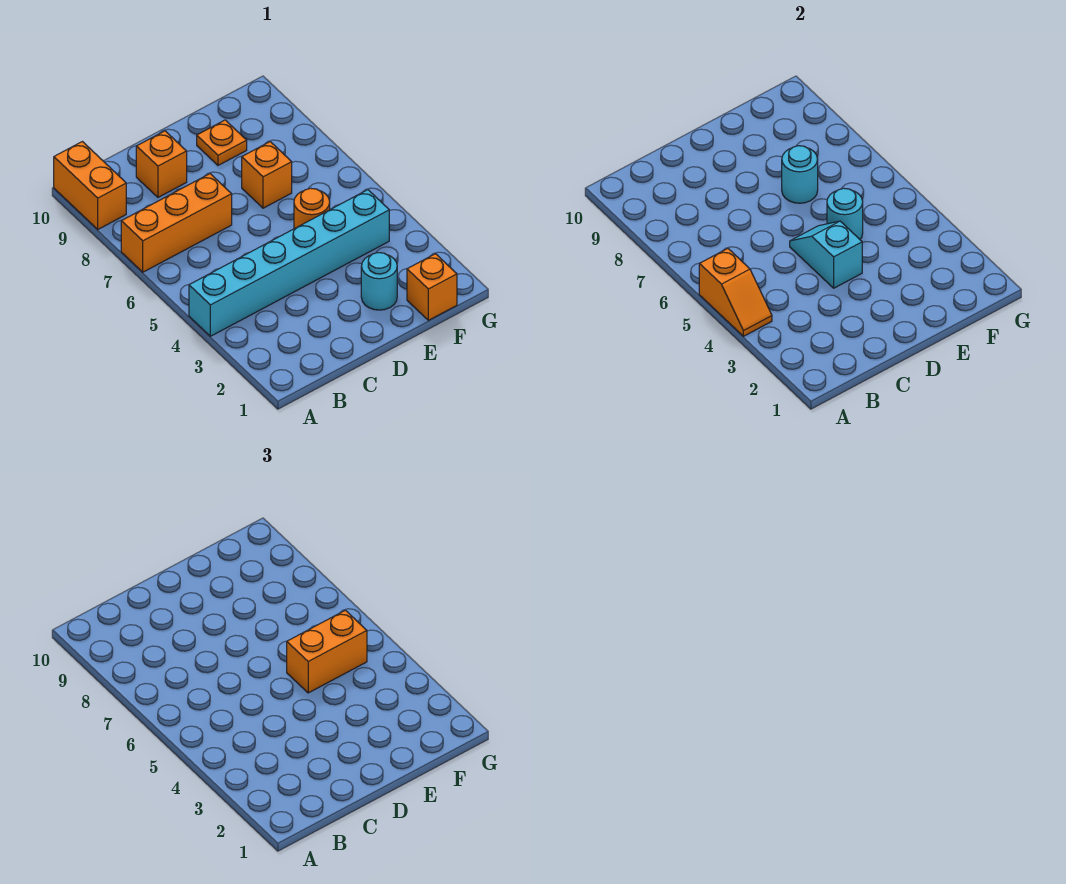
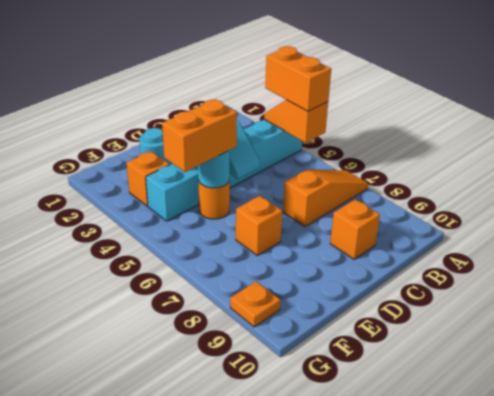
orange brick A7:C7 level 1 -> orange slope A7:C7 level 1 top C
orange brick A9:A10 level 1 -> orange brick A4:A5 level 3
cyan round brick E7 level 2 -> none
orange plate E9 level 1 -> orange plate G9 level 1
orange brick F1 level 1 -> orange brick F3 level 1

